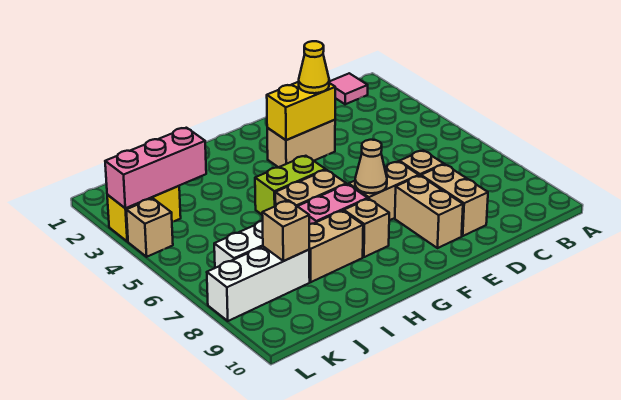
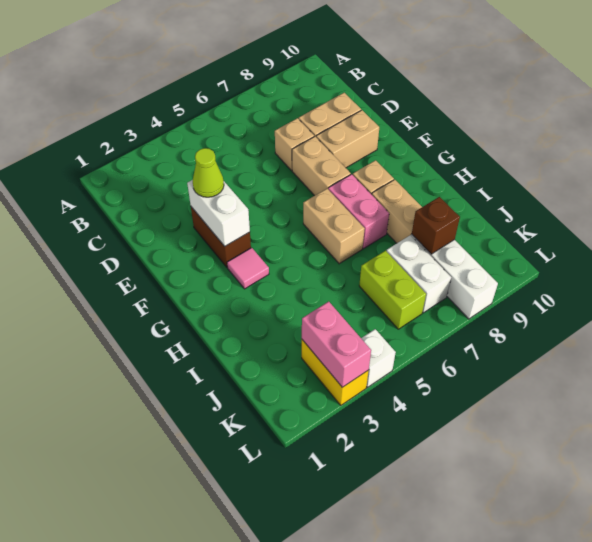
pink tile B1 level 1 -> pink tile G3 level 1
tan brick E3:F3 level 1 -> brown brick E3:F3 level 1
yellow brick E3:F3 level 2 -> white brick E3:F3 level 2
yellow cone E3 level 3 -> lime cone E3 level 3
tan cone F7 level 2 -> none
lime brick G5:H5 level 1 -> lime brick J6:K6 level 1
pink brick J3:L3 level 2 -> pink brick K3:L3 level 2
tan brick J8 level 2 -> brown brick J8 level 2
tan brick L4 level 1 -> white brick L4 level 1

